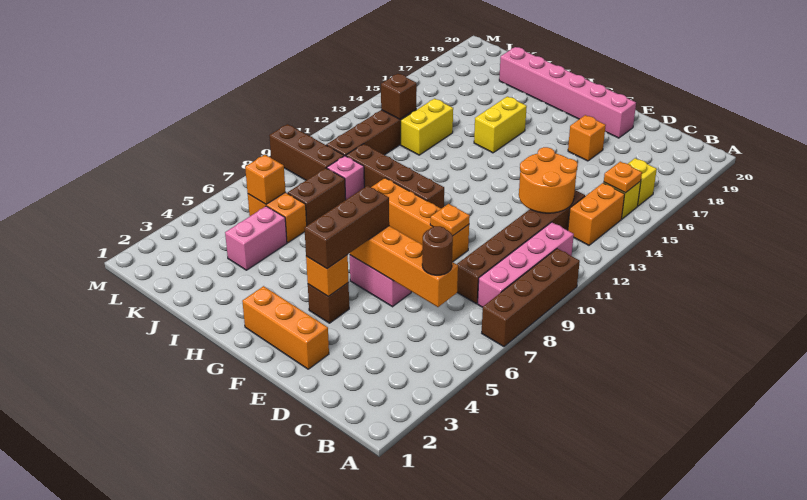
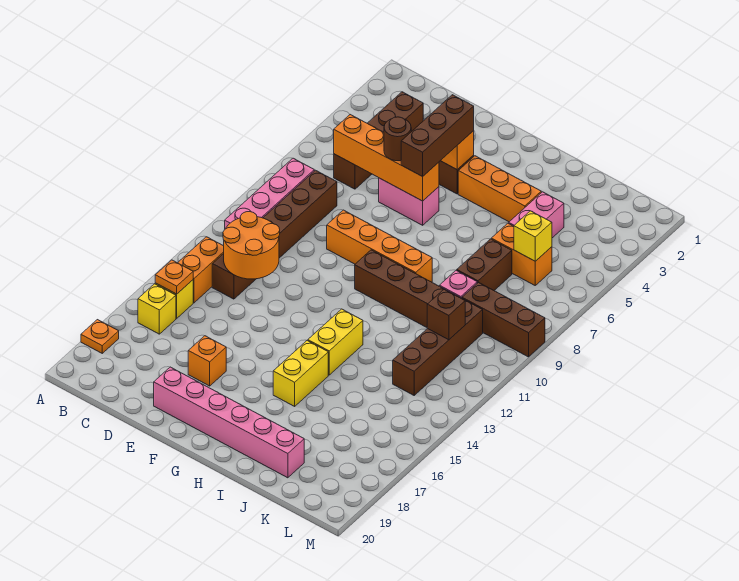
brown brick A7:A10 level 1 -> brown brick C3:C6 level 1
brown round brick C6 level 3 -> brown round brick E6 level 3
orange brick E2:G2 level 1 -> orange brick G4:I4 level 1
orange plate E9 level 2 -> orange plate A18 level 1
yellow brick J13:J14 level 1 -> yellow brick H13:H14 level 1
orange brick K6 level 2 -> yellow brick K6 level 2
brown brick K13 level 2 -> brown brick K11 level 2

